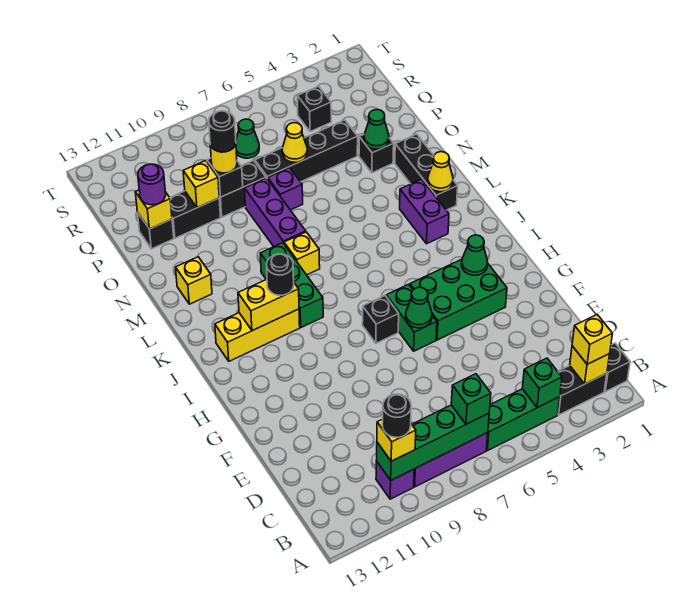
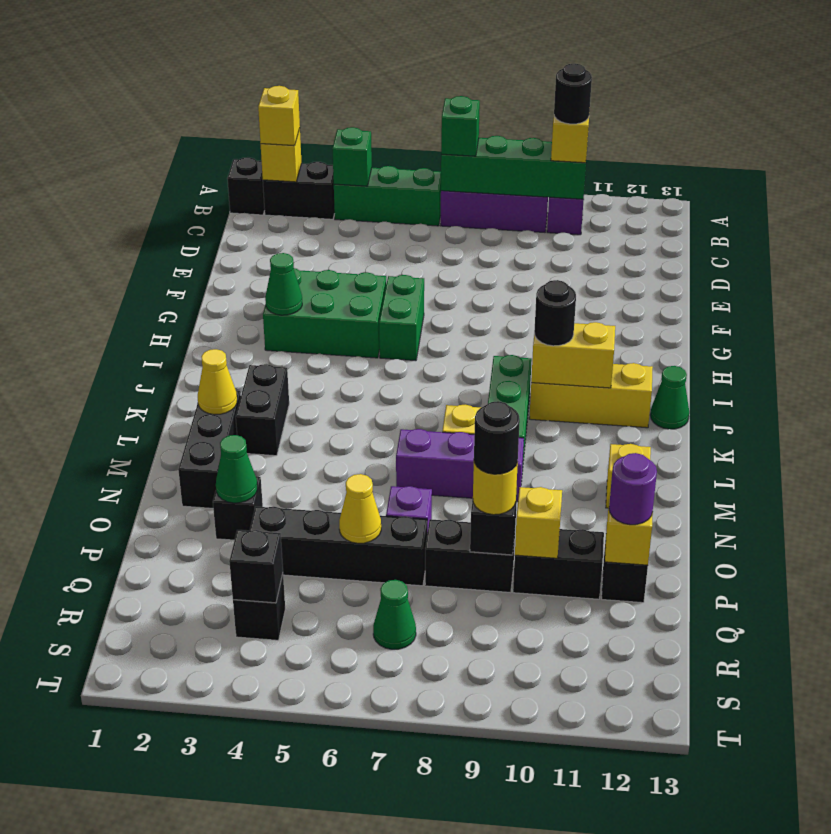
green cone G6 level 2 -> green cone J13 level 1
black brick H7 level 1 -> black brick R4 level 2
purple brick K3:L3 level 1 -> black brick K3:L3 level 1
purple brick M8:O8 level 1 -> purple brick M7:M9 level 1

